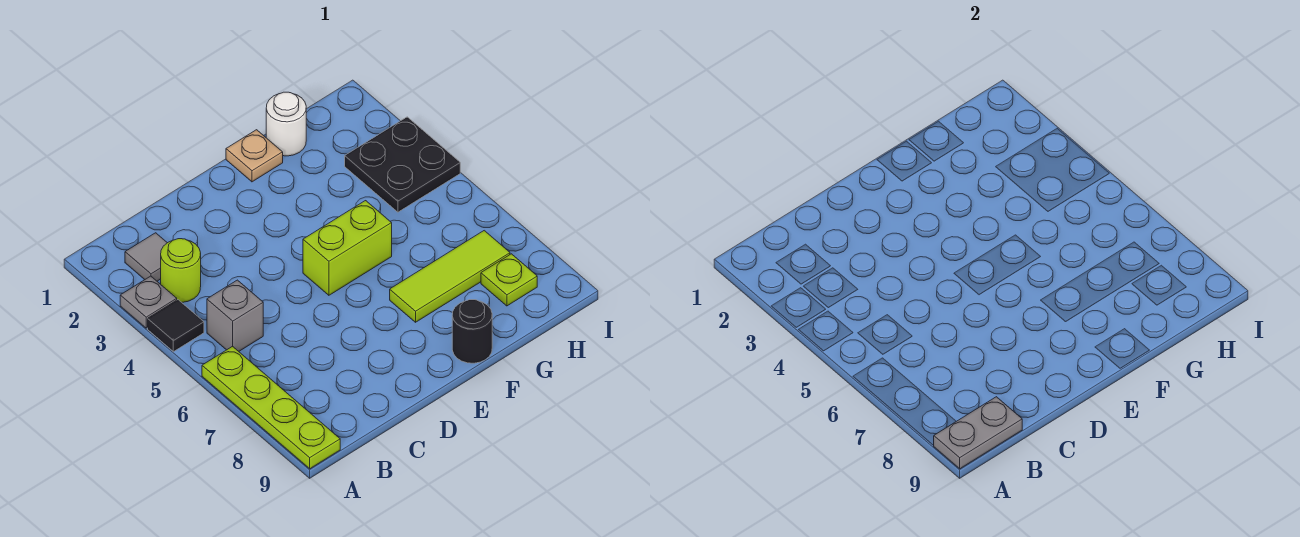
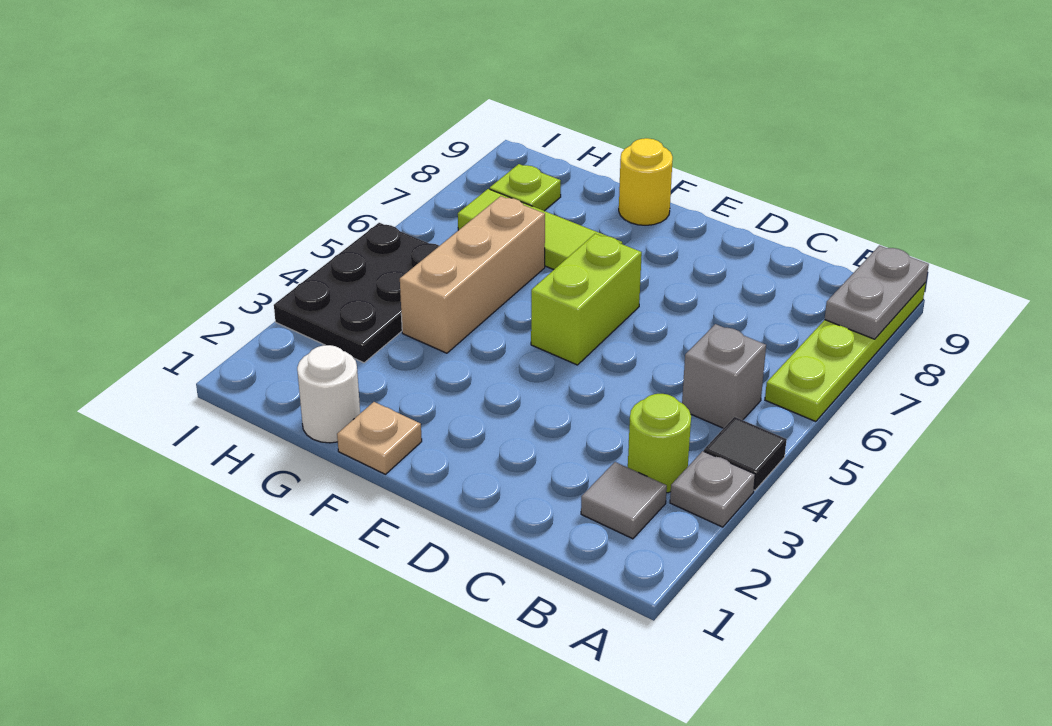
grey plate A9:B9 level 2 -> grey plate A8:A9 level 2
lime brick E5:F5 level 1 -> lime brick E5:E6 level 1
black round brick F9 level 1 -> yellow round brick F9 level 1
none -> tan brick G4:G6 level 1
black plate H3:I4 level 1 -> black plate H3:I5 level 1

